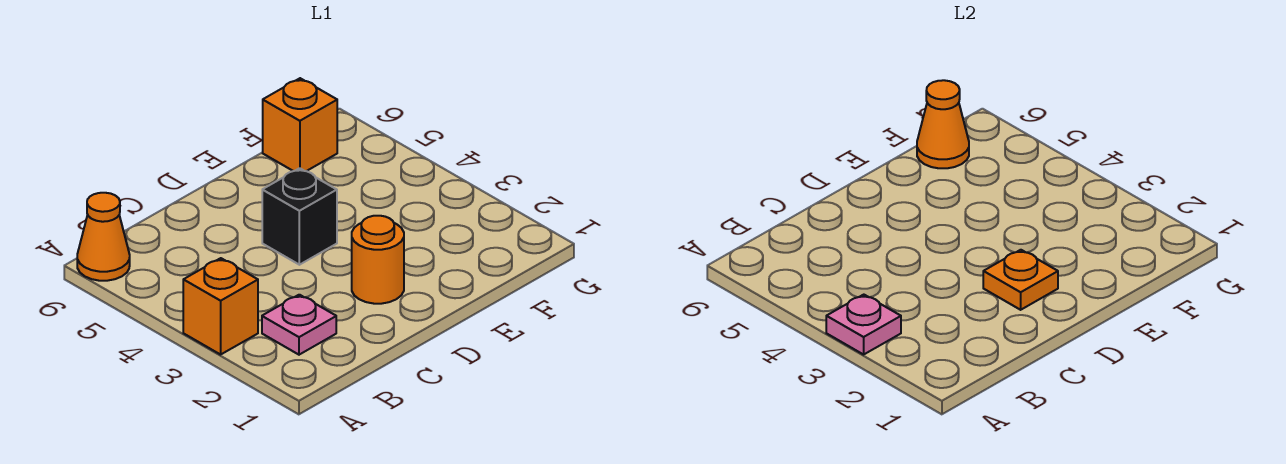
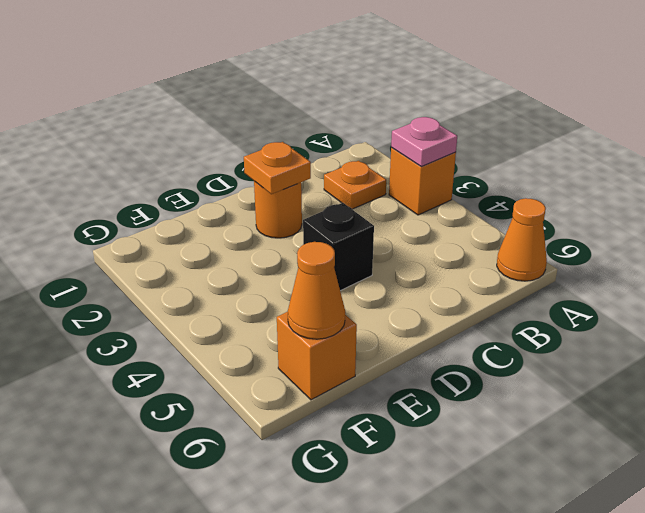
pink plate B2 level 1 -> orange plate B2 level 1

